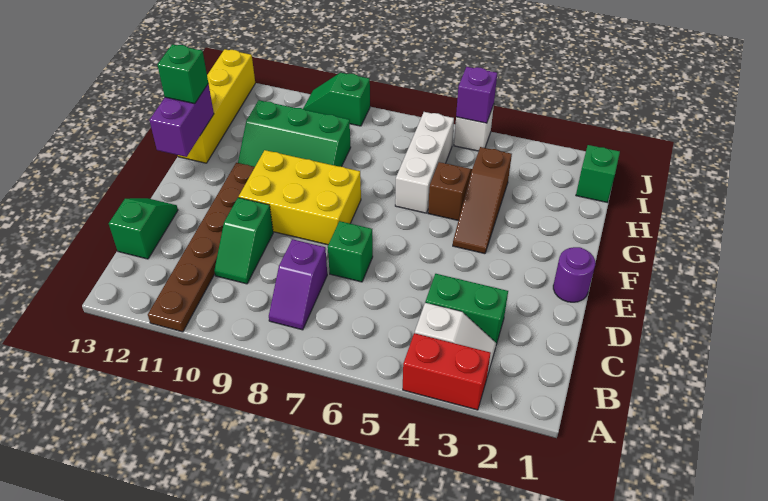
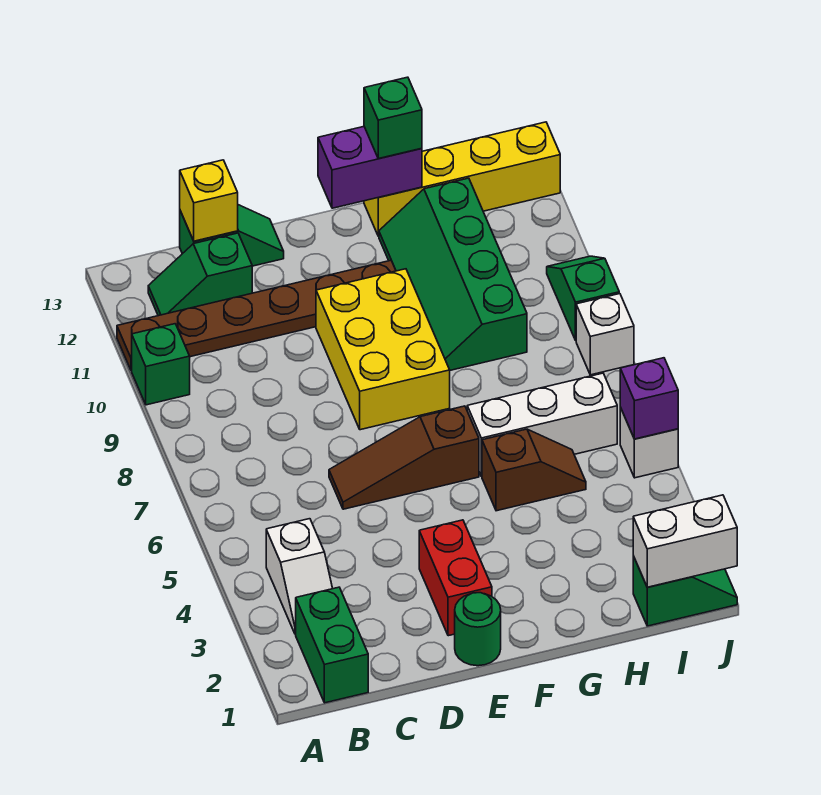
red brick A3:A4 level 1 -> red brick E2:E3 level 1
purple slope B8:C8 level 1 top C -> none
green brick C3:C4 level 1 -> green brick B1:B2 level 1
green slope C10:D10 level 1 top D -> green slope B12:C12 level 1 top C
none -> yellow brick C13 level 2
green brick D7 level 1 -> green brick A10 level 1
purple round brick E1 level 1 -> green round brick E1 level 1
brown slope F4:H4 level 1 top H -> brown slope D6:F6 level 1 top F
green slope G9:H11 level 1 top H -> green slope G9:H12 level 1 top H
none -> white brick I1:J1 level 2
none -> white brick J8 level 1

